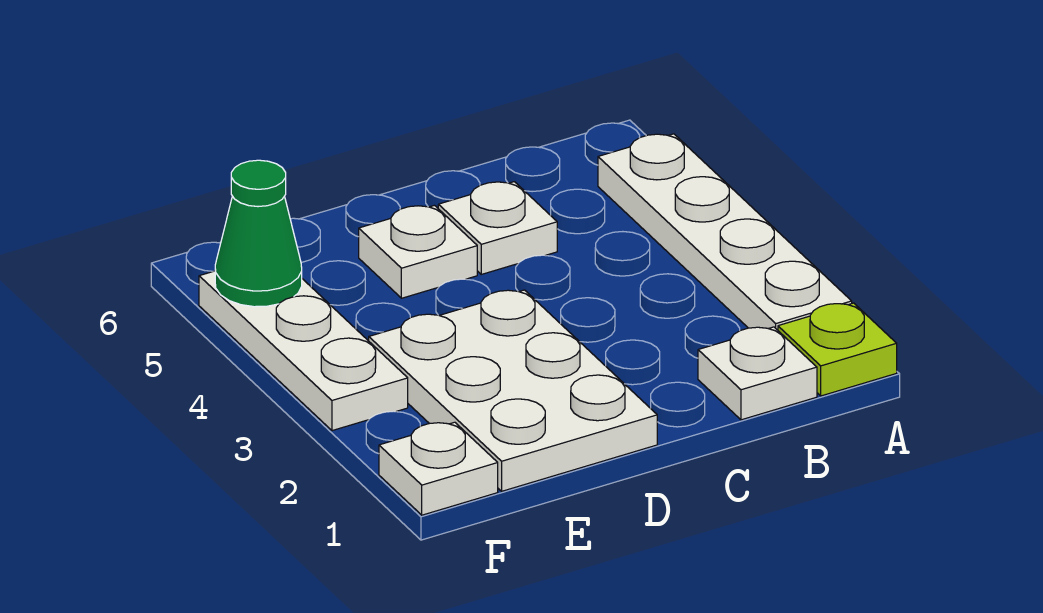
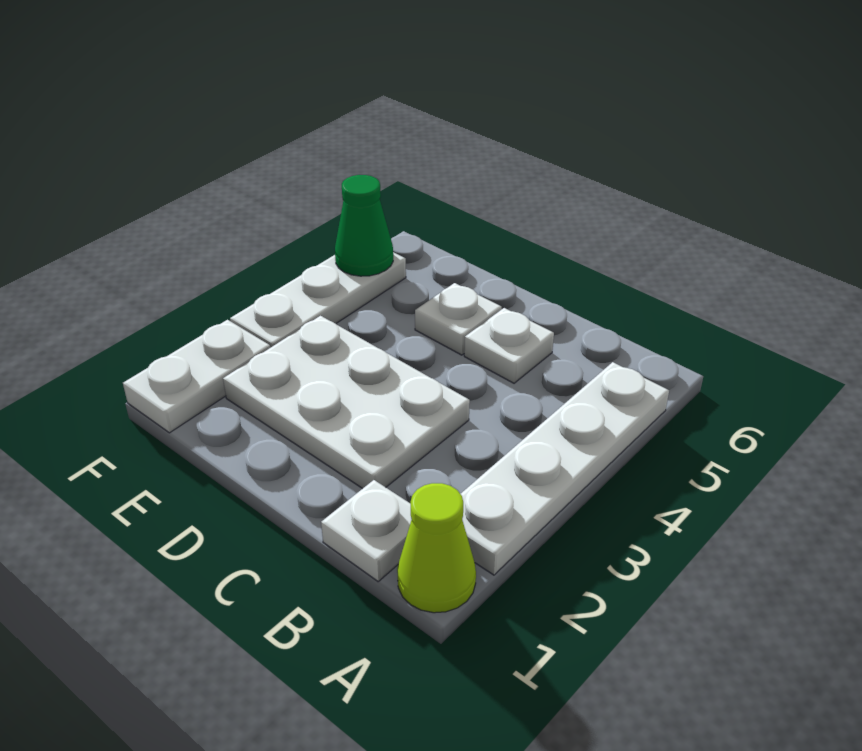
lime plate A1 level 1 -> lime cone A1 level 1
white plate D1:E3 level 1 -> white plate C2:E3 level 1
white plate F1 level 1 -> white plate F1:F2 level 1

